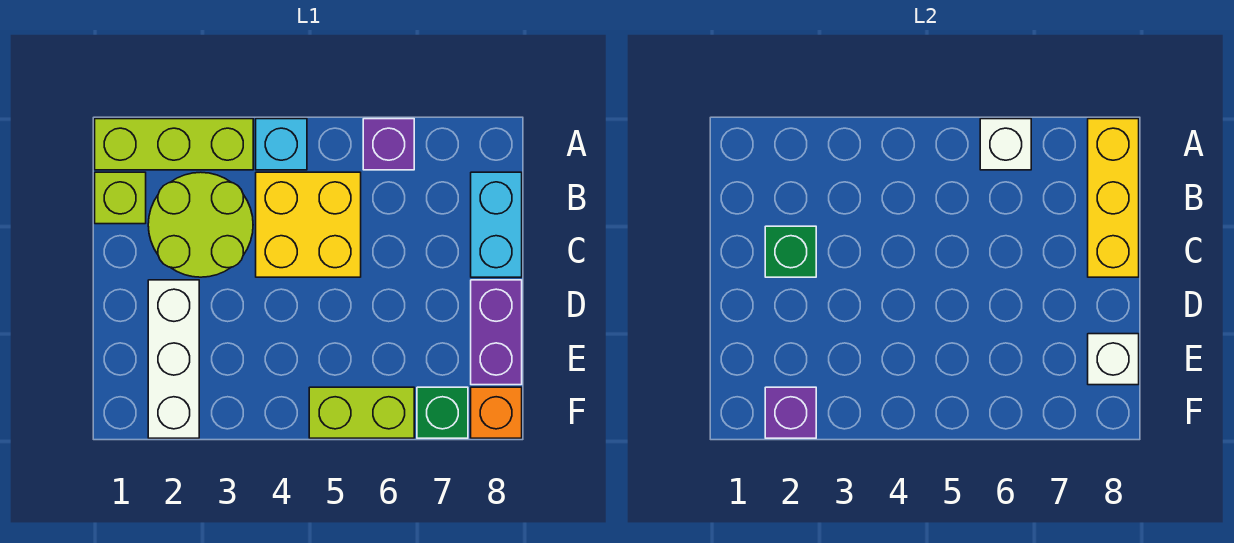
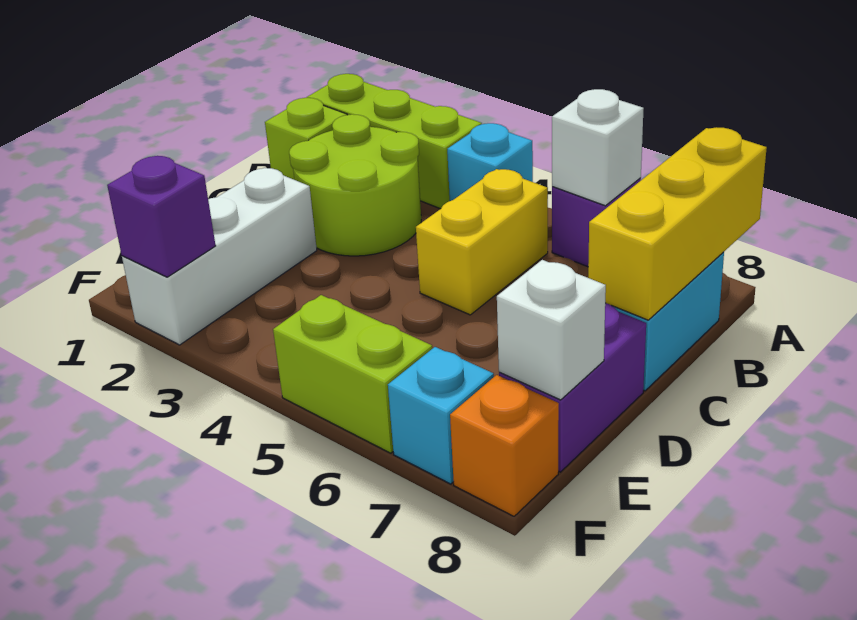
yellow brick B4:C5 level 1 -> yellow brick B5:C5 level 1
green brick C2 level 2 -> none
green brick F7 level 1 -> cyan brick F7 level 1

